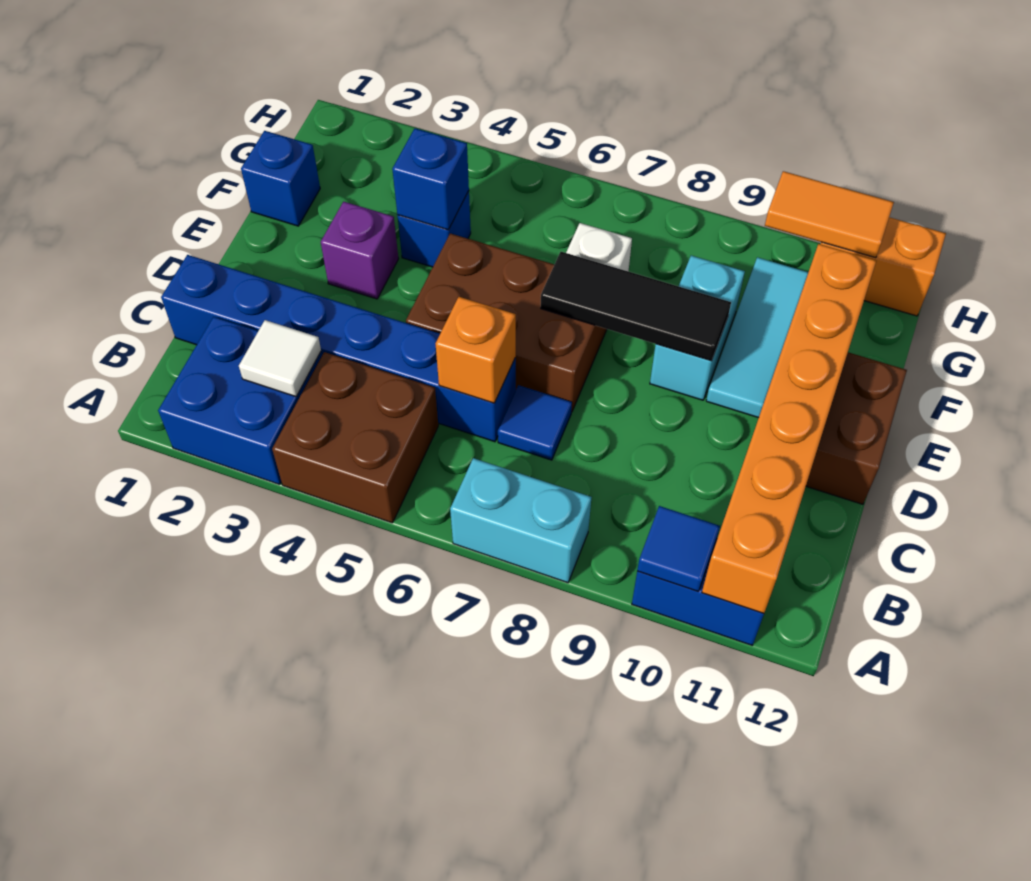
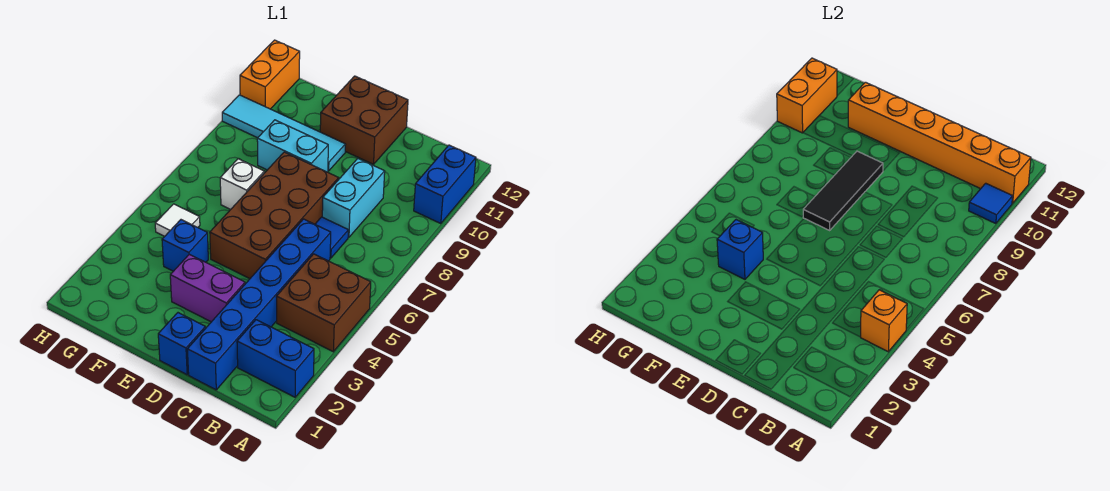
blue brick A2:B3 level 1 -> blue brick A2:B2 level 1
cyan brick A7:A8 level 1 -> cyan brick C8:C9 level 1
white tile B3 level 2 -> white tile G5 level 1
orange brick C6 level 2 -> orange brick A4 level 2
brown brick D5:E7 level 1 -> brown brick D5:E8 level 1
purple brick E3 level 1 -> purple brick D3:E3 level 1
cyan tile E10:G10 level 1 -> cyan tile E10:H10 level 1
blue brick F1 level 1 -> blue brick D1 level 1
orange tile H10:H11 level 2 -> orange brick H10:H11 level 2

